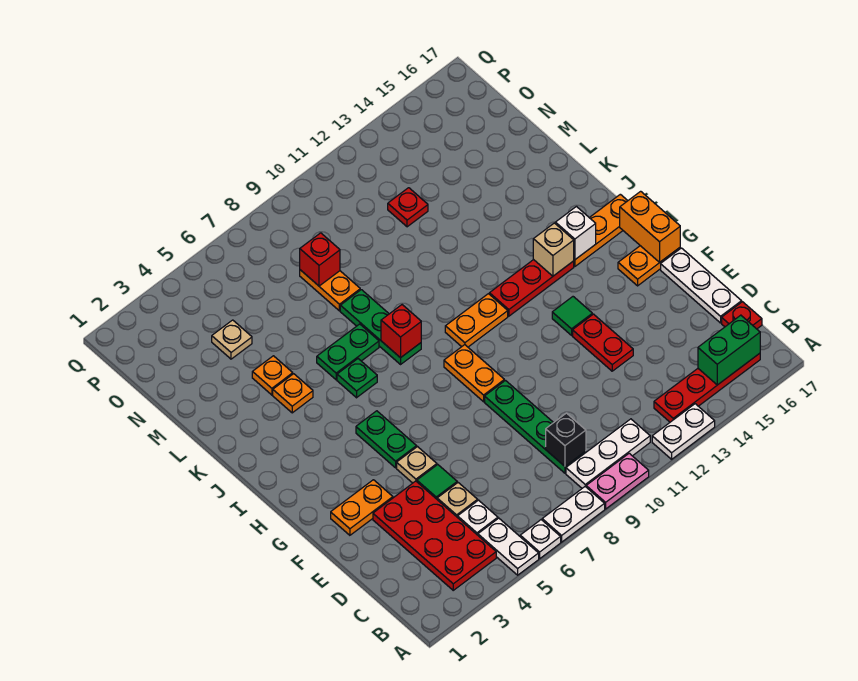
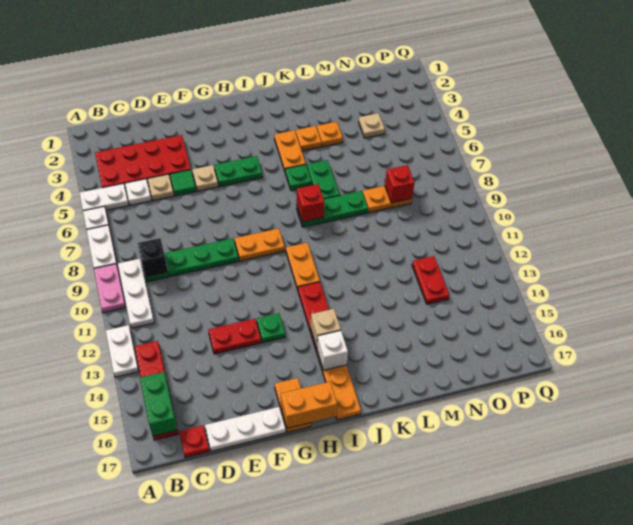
orange plate F2:F3 level 1 -> orange plate J4:J5 level 1
green tile G13 level 1 -> green plate G13 level 1
red plate N12 level 1 -> red plate N12:N13 level 1

